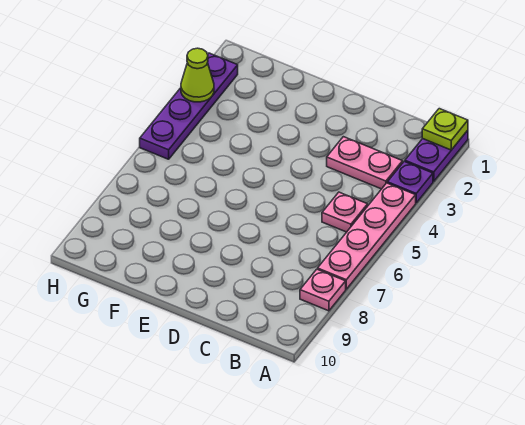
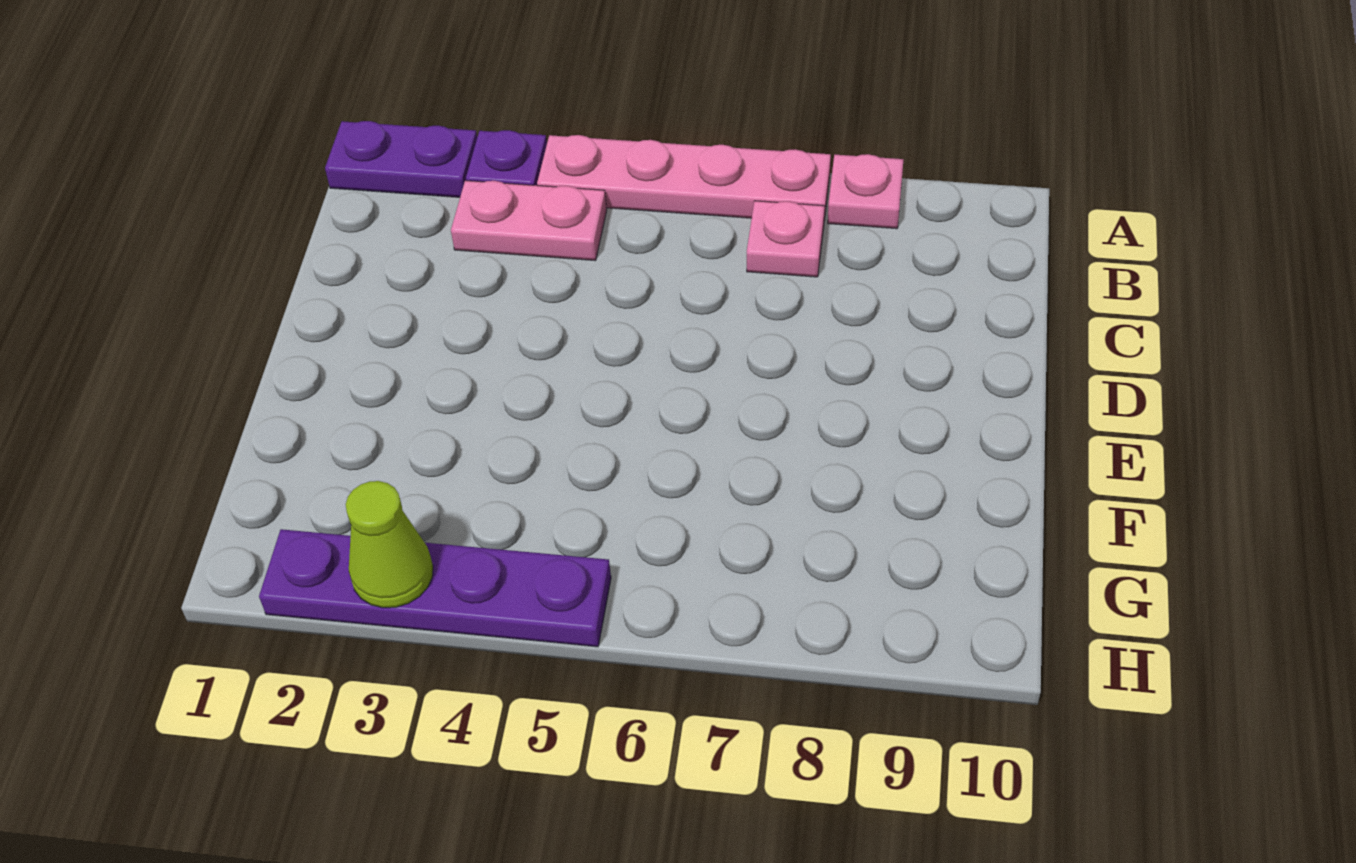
lime plate A1 level 2 -> none
pink plate B3:C3 level 1 -> pink plate B3:B4 level 1
pink plate B5 level 1 -> pink plate B7 level 1

